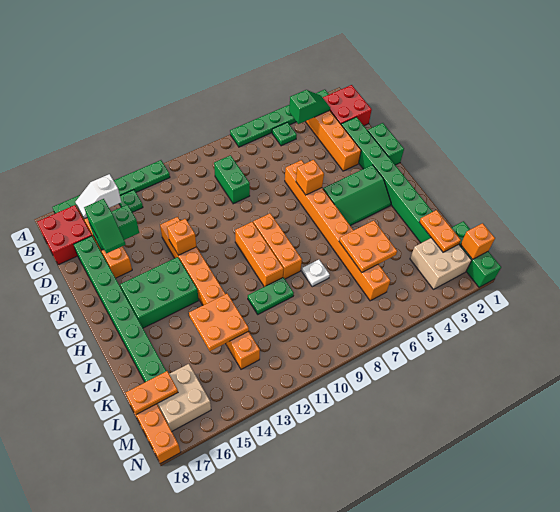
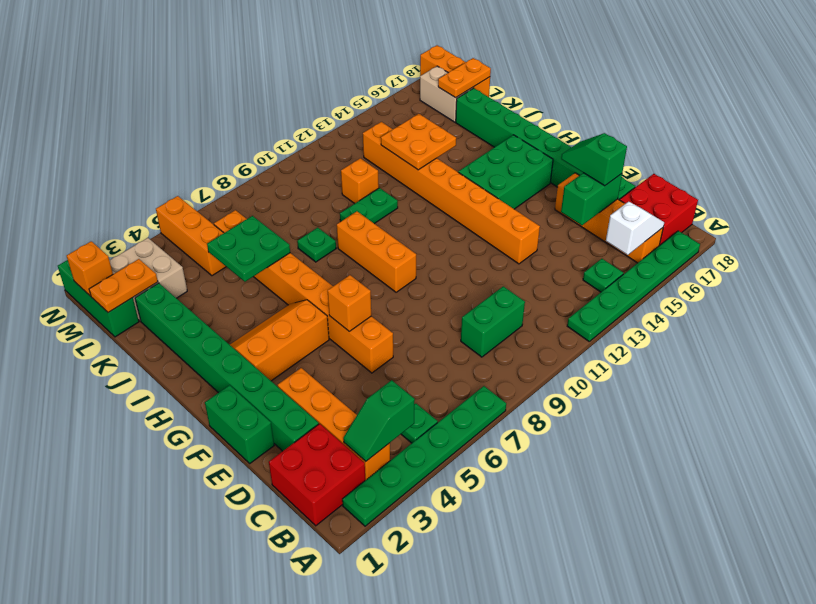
green brick C9:D9 level 1 -> green brick C9:C10 level 1
orange brick F13 level 2 -> orange brick K11 level 1
green slope G3:H5 level 1 top G -> orange slope G3:H5 level 1 top G
orange brick G10:I10 level 1 -> orange brick L5:N5 level 1
orange plate J5:K6 level 2 -> green plate J5:K6 level 2
white plate J8 level 1 -> green plate J8 level 1
orange plate K2:L2 level 2 -> orange plate L1:L2 level 2
tan brick L16:M17 level 1 -> tan brick L17:M17 level 1

